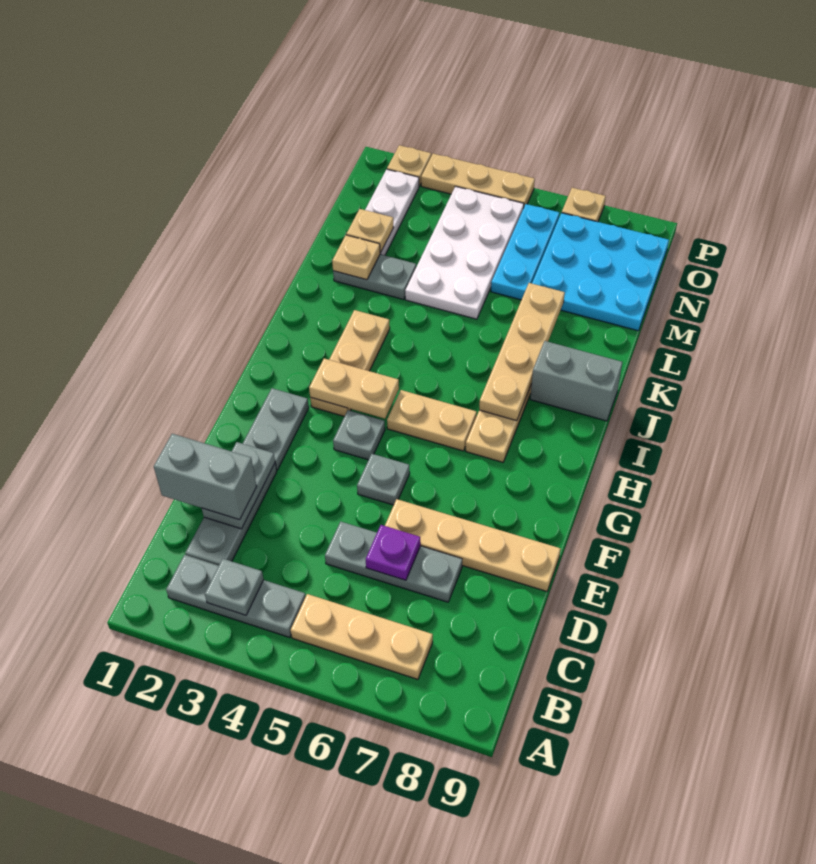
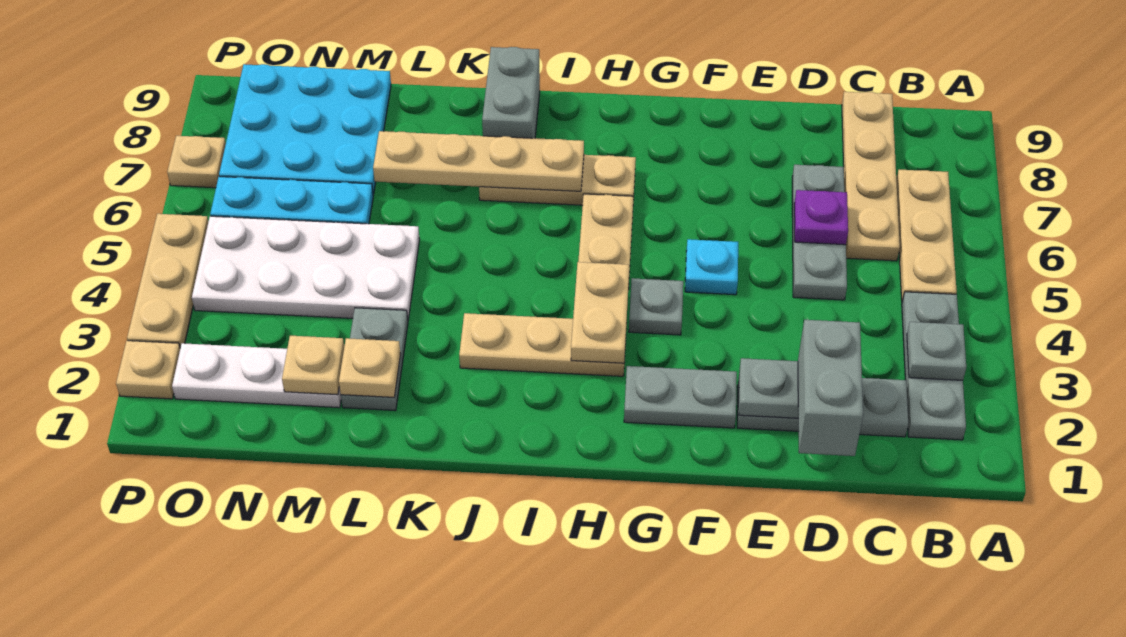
tan plate E6:E9 level 1 -> tan plate C6:C9 level 1
grey plate F5 level 1 -> cyan plate F5 level 1

